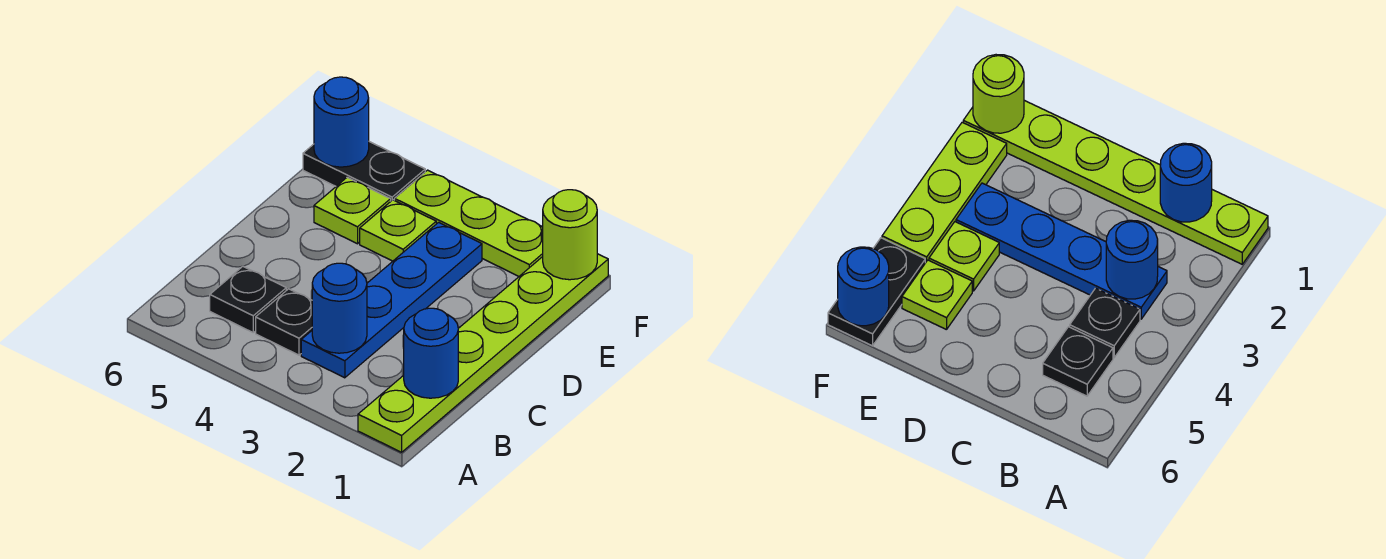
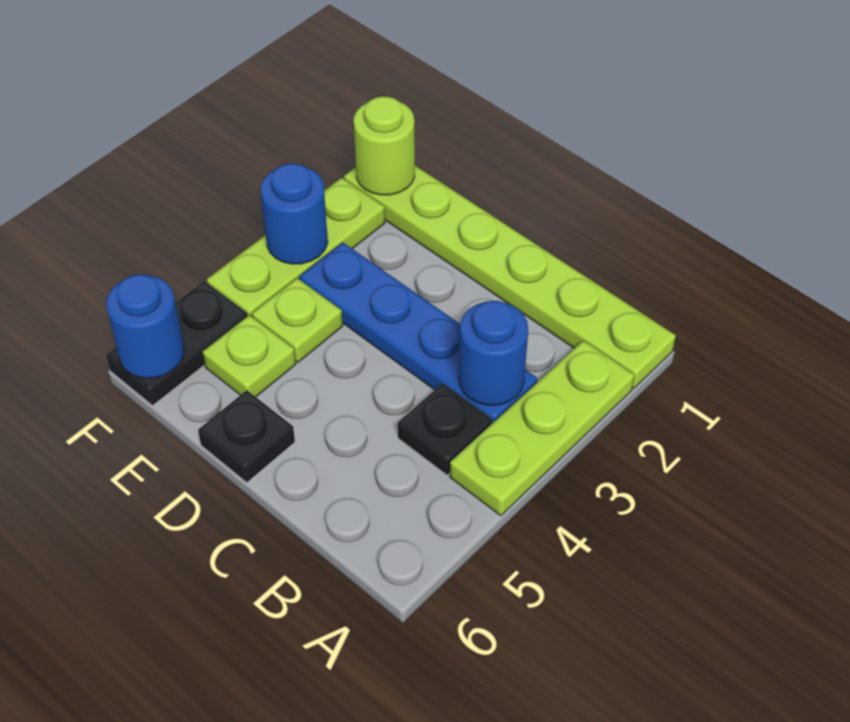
none -> lime plate A2:A4 level 1
blue round brick B1 level 2 -> blue round brick F3 level 2
black plate B5 level 1 -> black plate D6 level 1

